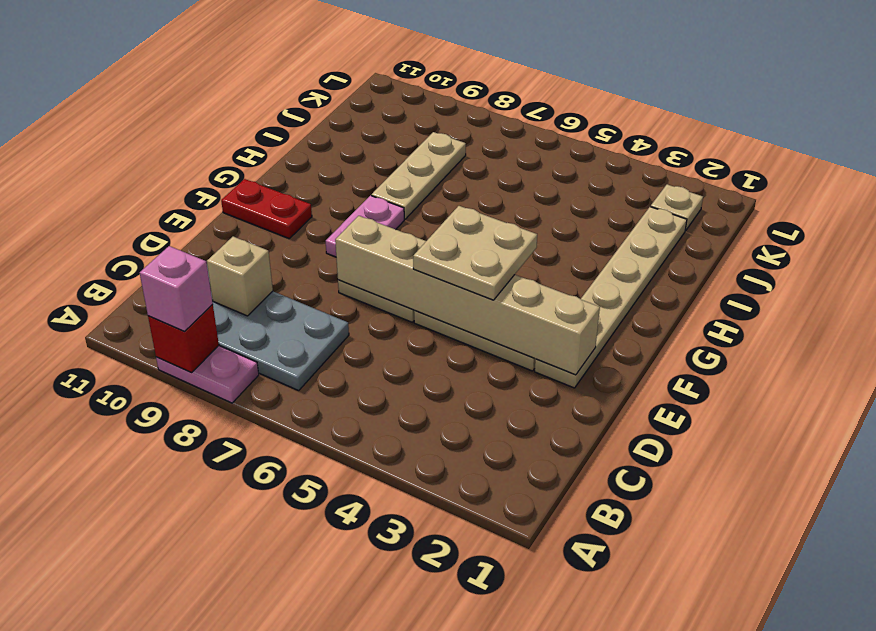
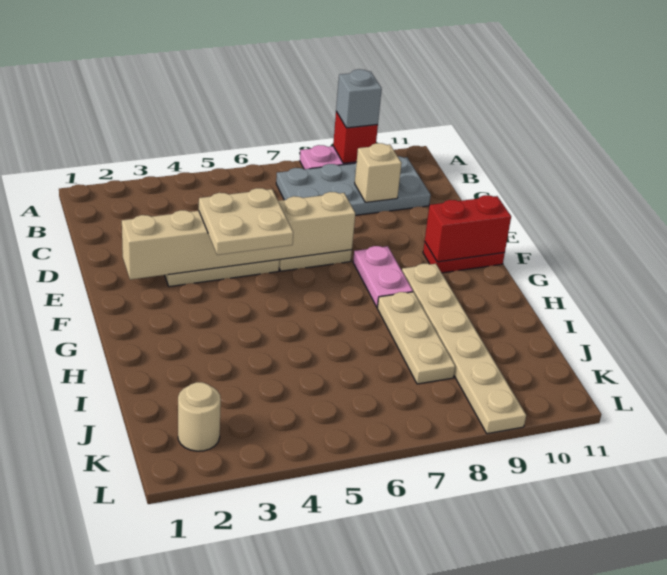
pink brick A9 level 3 -> grey brick A9 level 3
tan plate E2:J2 level 1 -> tan plate G9:L9 level 1
none -> red brick F10:F11 level 2
tan plate K2 level 1 -> tan round brick K2 level 1

